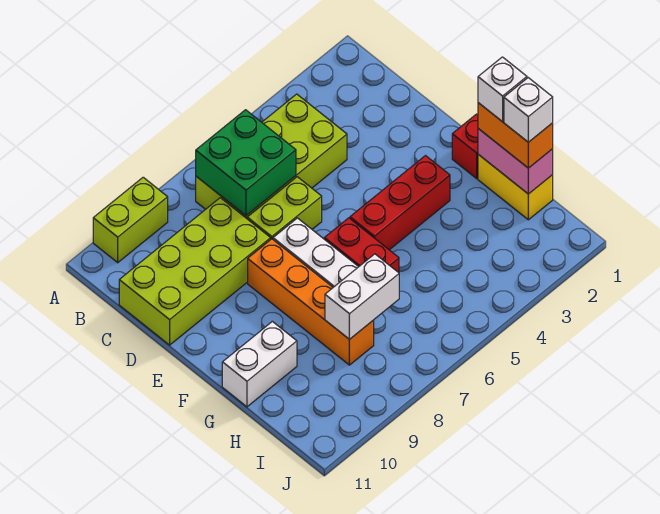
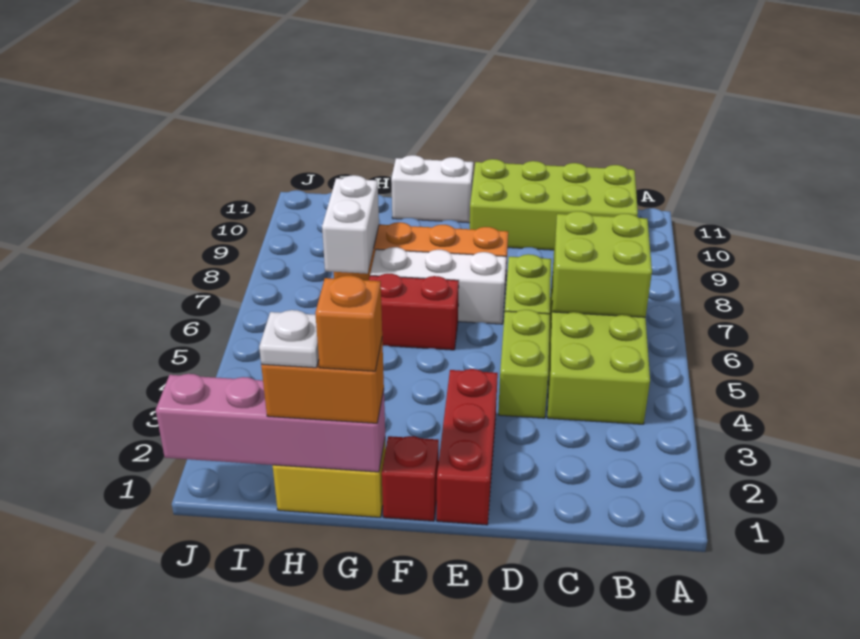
lime brick A9:A10 level 1 -> lime brick D4:D5 level 1
green brick B6:C7 level 2 -> lime brick B6:C7 level 2
lime brick C8:D11 level 1 -> lime brick B10:E11 level 1
red brick F3:F5 level 1 -> red brick E1:E3 level 1
pink brick G1:H1 level 2 -> pink brick G1:J1 level 2
white brick G1 level 4 -> orange brick G1 level 4
white brick G10:G11 level 1 -> white brick F11:G11 level 1
white brick H1 level 4 -> white plate H1 level 4

